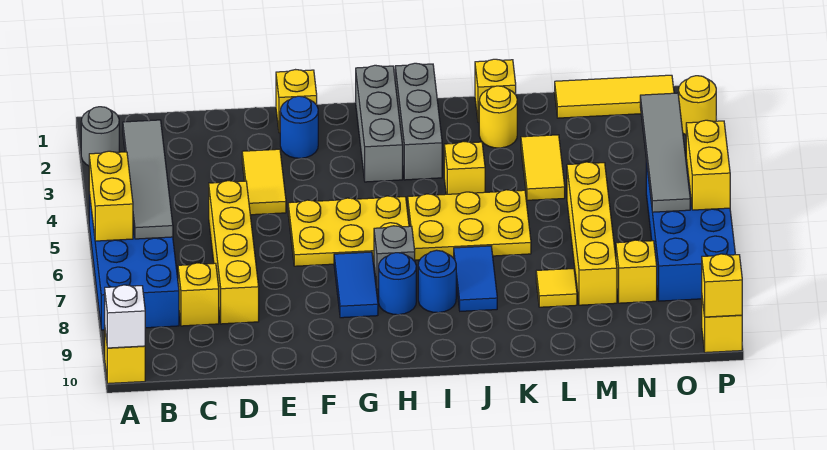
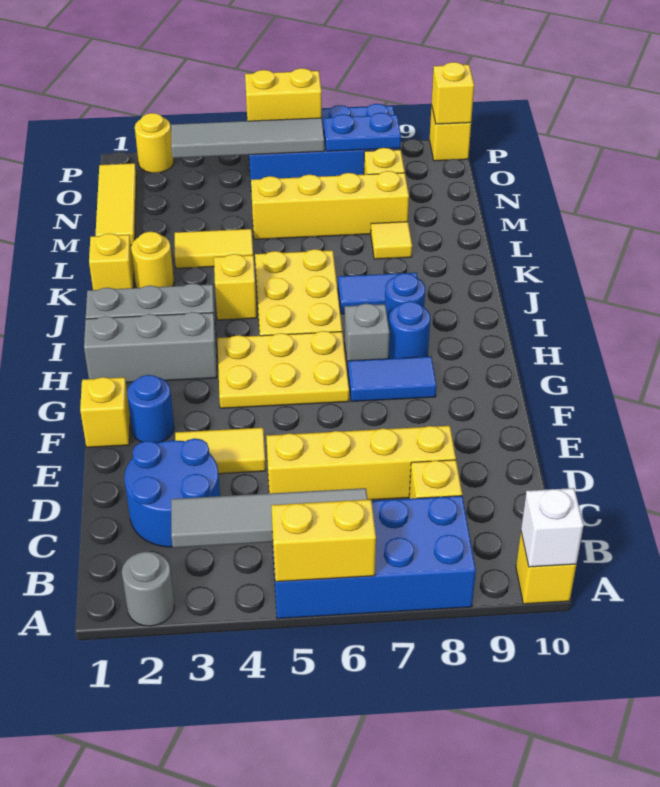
none -> blue round brick C2:D3 level 1
yellow plate F5:H6 level 1 -> yellow plate G4:H6 level 1
none -> blue plate O7:O8 level 2

